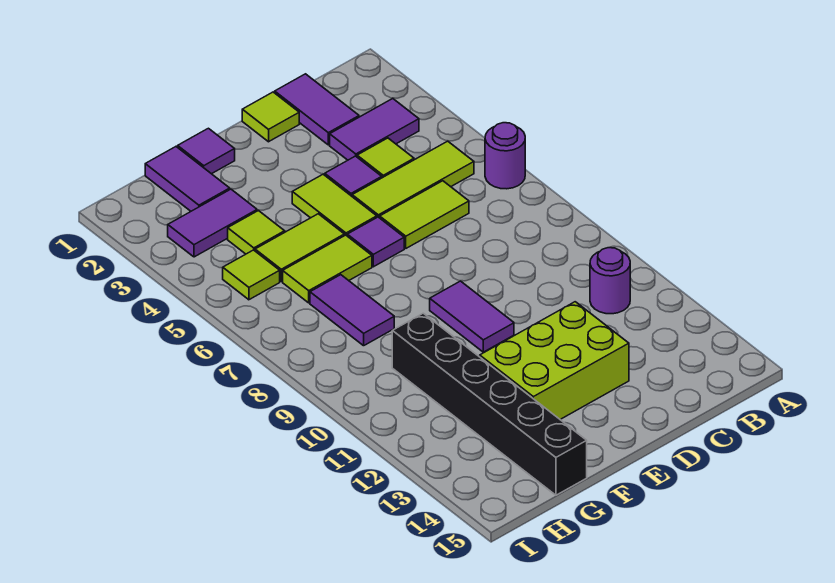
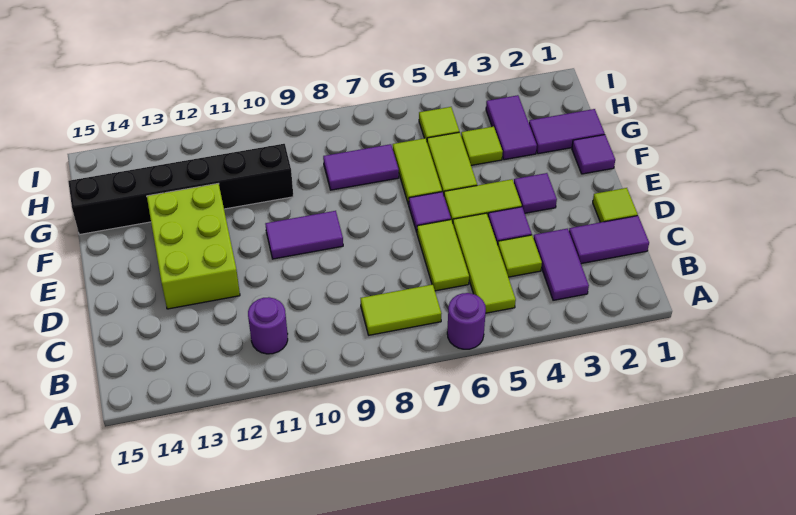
none -> lime tile B7:B8 level 1
none -> purple tile E3 level 1

